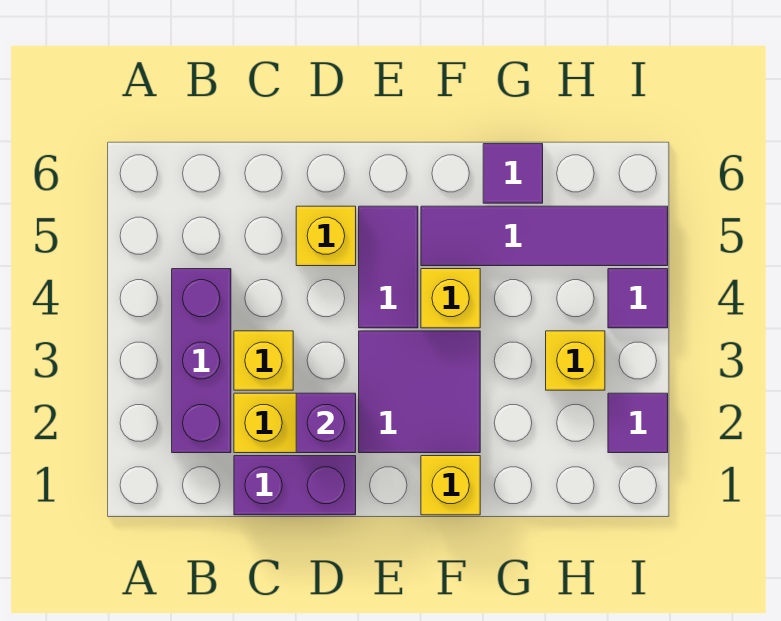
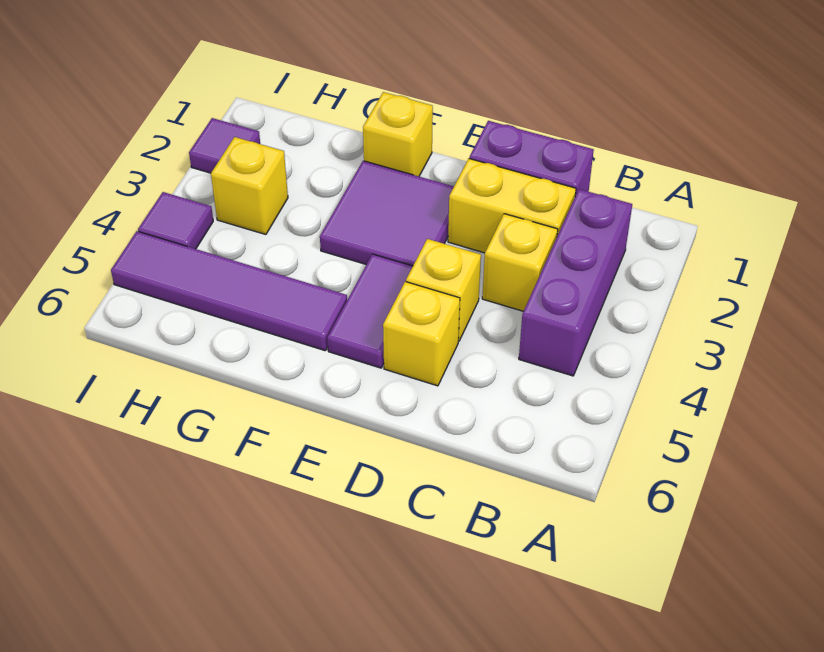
purple brick D2 level 2 -> none
yellow brick F4 level 1 -> yellow brick D4 level 1
purple tile G6 level 1 -> none

